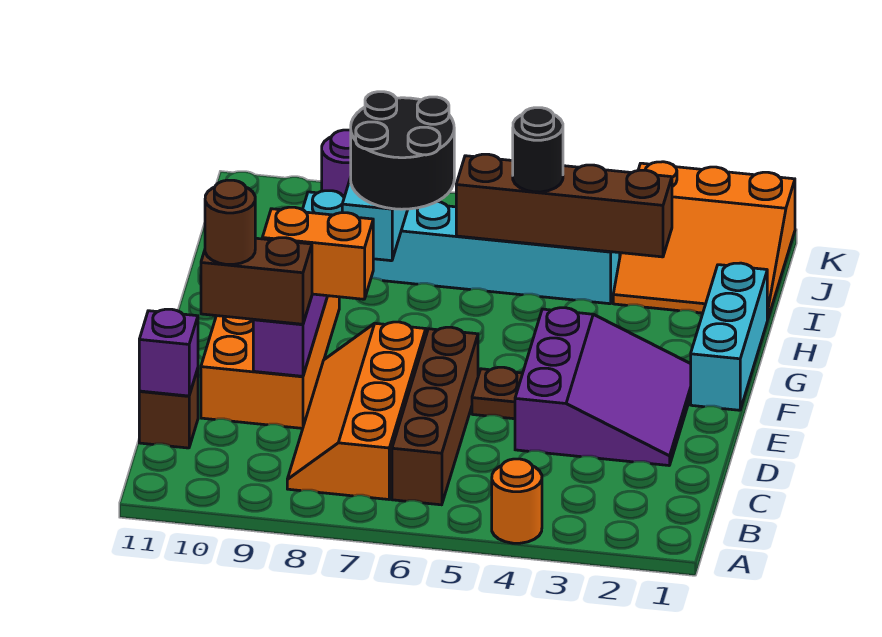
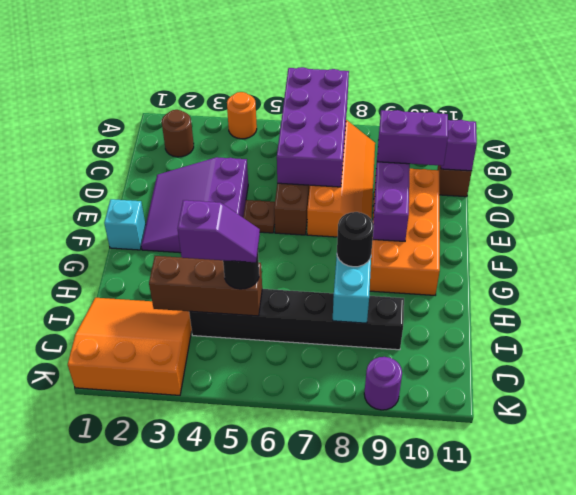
none -> purple brick A6:D7 level 2
brown brick D9:D10 level 3 -> purple brick D9:D10 level 3
brown round brick D10 level 4 -> brown round brick B2 level 1
orange brick E8:E9 level 3 -> none
cyan brick F1:H1 level 1 -> cyan brick F1 level 1
black round brick H7:I8 level 3 -> black round brick H8 level 3
brown brick I3:I6 level 2 -> brown brick I3:I5 level 2
cyan brick I4:I9 level 1 -> black brick I4:I9 level 1
none -> purple slope I4:I5 level 4 top 4

